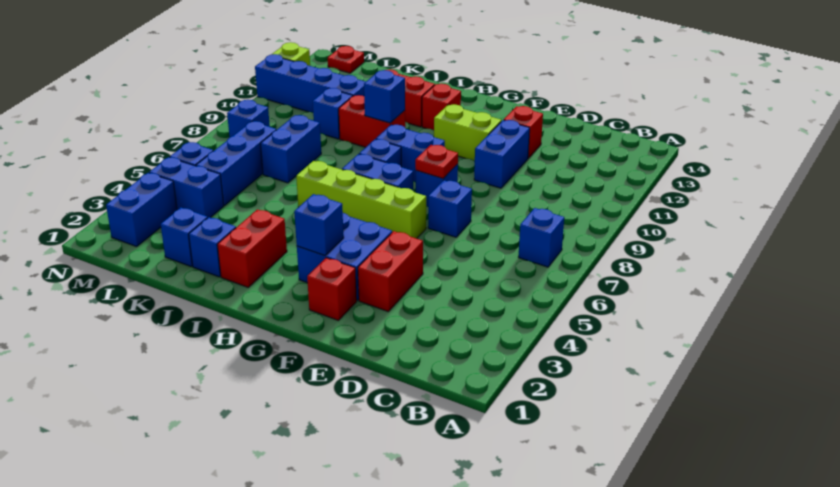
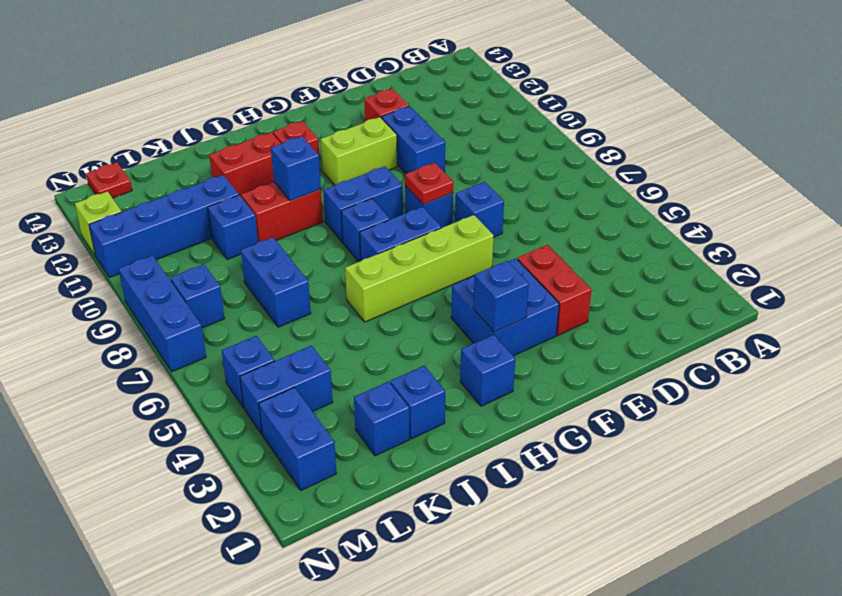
blue brick B7 level 1 -> blue brick H2 level 1
red brick F2 level 1 -> none
red brick I2:I3 level 1 -> none
blue brick L5:L7 level 1 -> blue brick N7:N9 level 1

